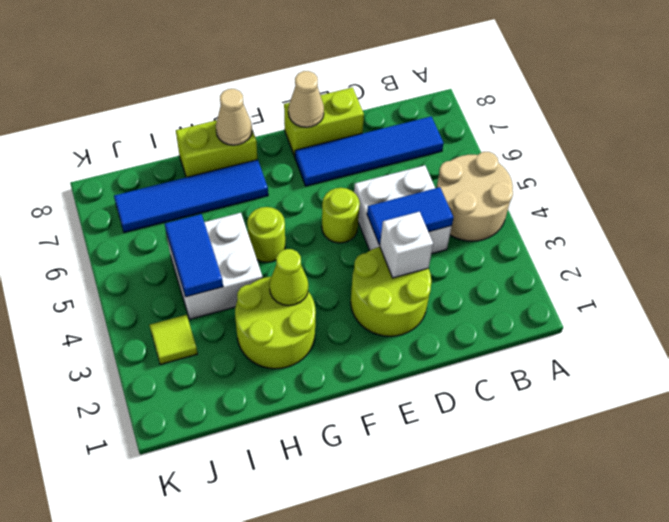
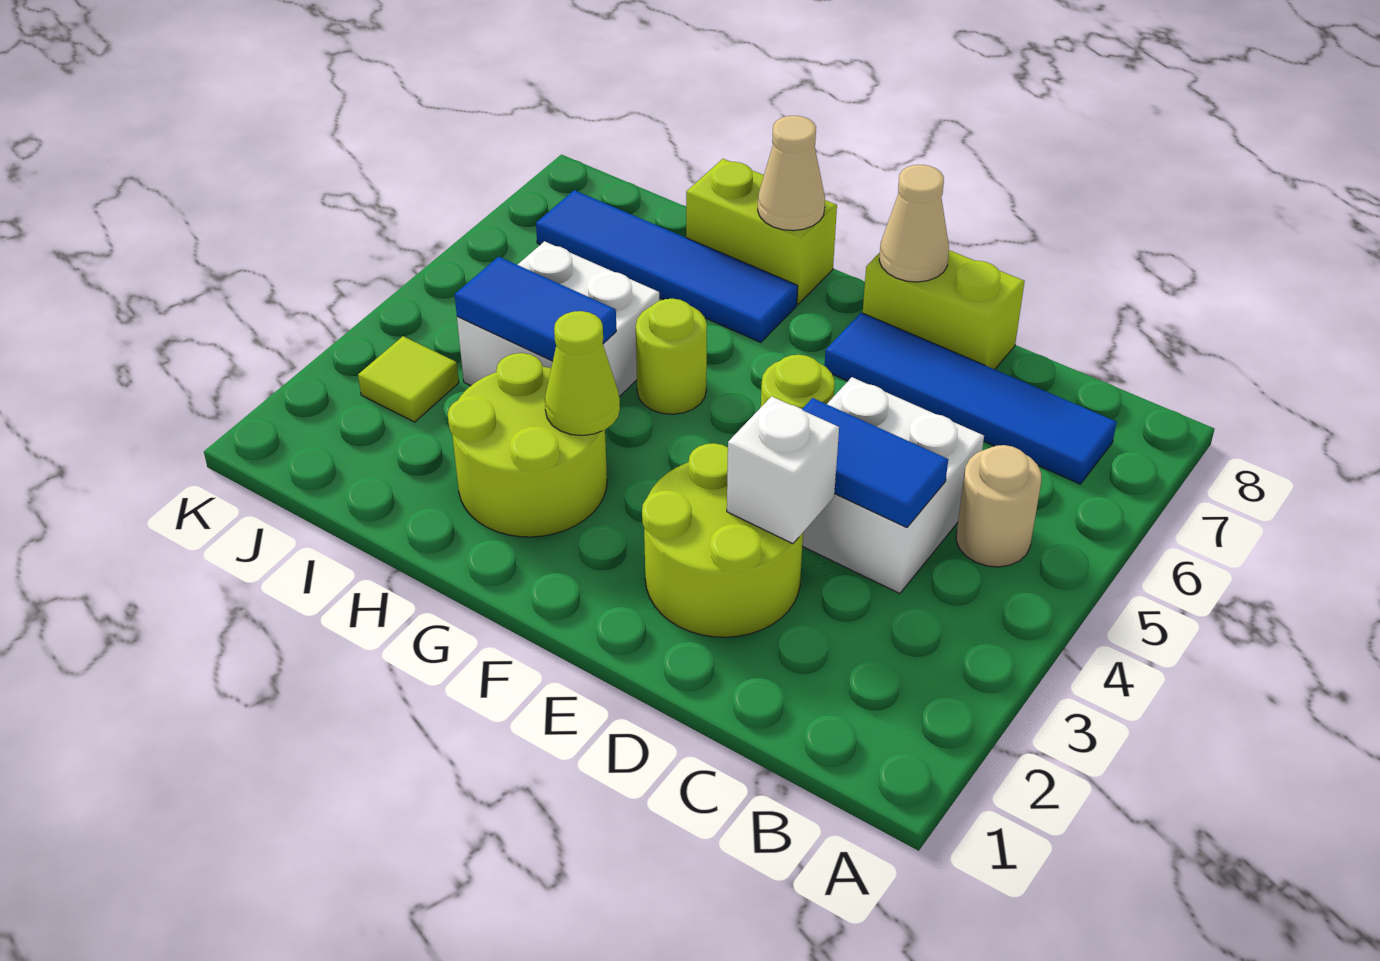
tan round brick A4:B5 level 1 -> tan round brick B5 level 1
blue tile I4:I5 level 2 -> blue tile H4:I4 level 2

